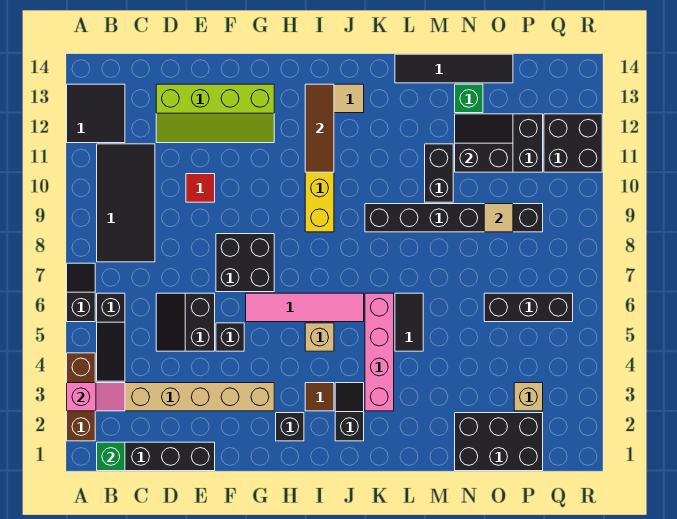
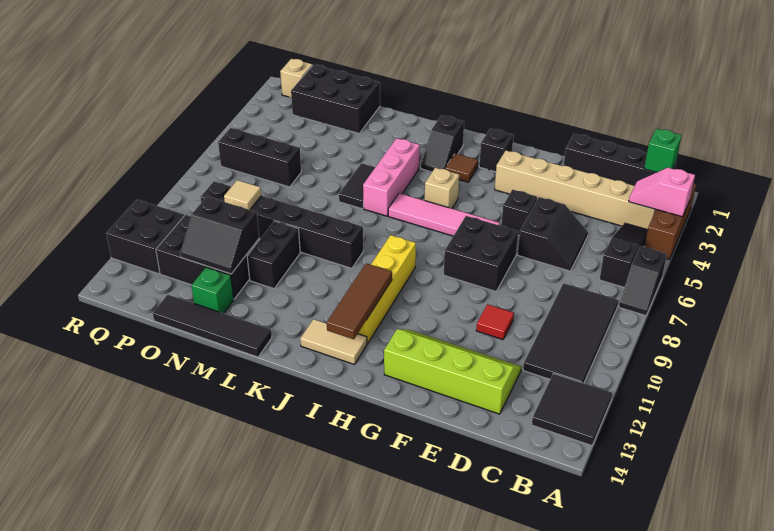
pink brick K3:K6 level 1 -> pink brick K4:K6 level 1
tan brick P3 level 1 -> tan brick Q1 level 1

